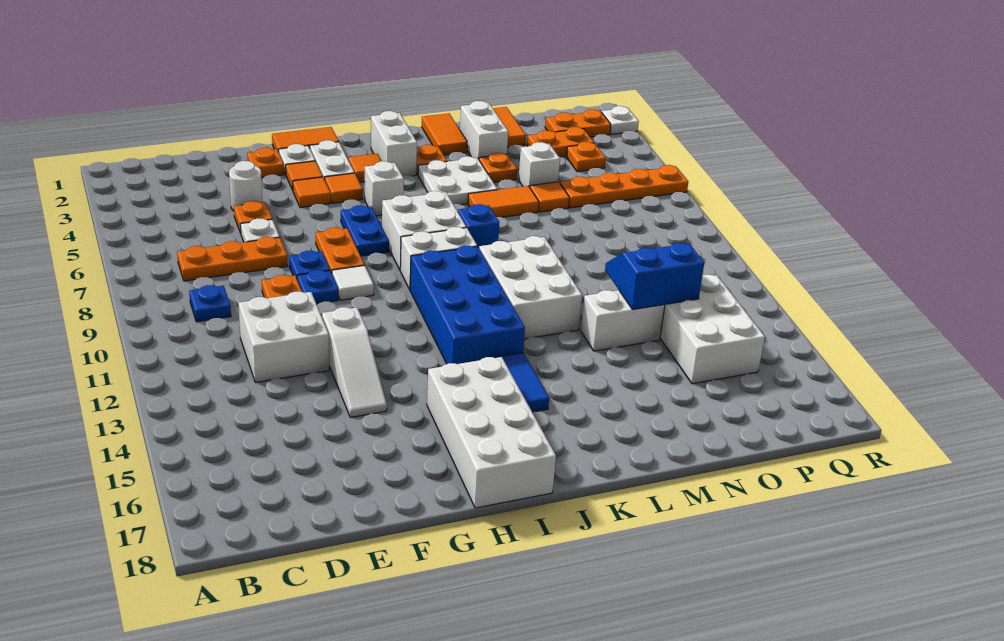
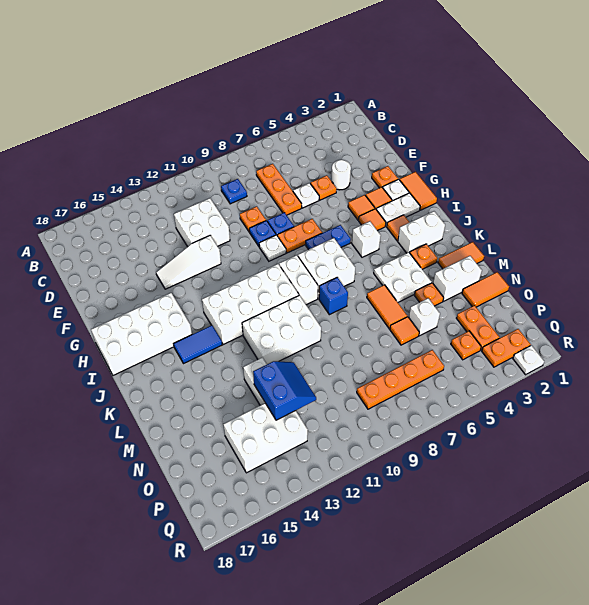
white tile G9 level 1 -> white plate G9 level 1
blue brick I10:J13 level 1 -> white brick I10:J13 level 1
orange plate O6:R6 level 1 -> orange plate P6:P9 level 1
orange plate P2:Q2 level 1 -> orange plate Q2:Q3 level 1

